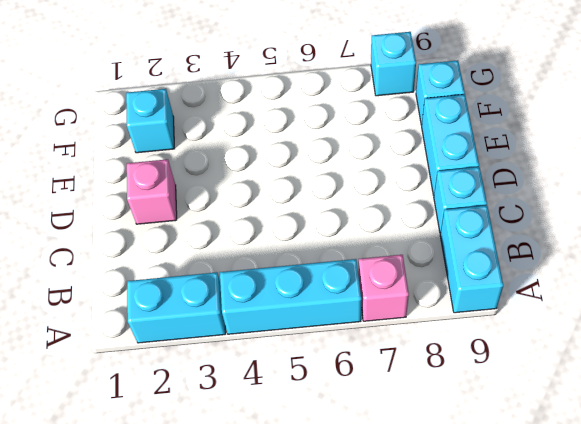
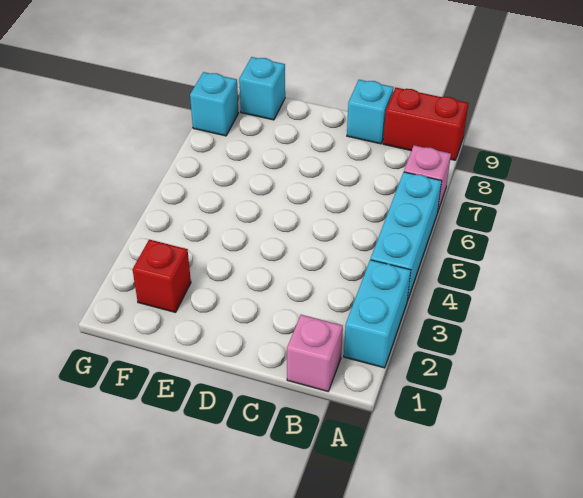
cyan brick A9:B9 level 1 -> red brick A9:B9 level 1
pink brick D2 level 1 -> pink brick B1 level 1
cyan brick D9:E9 level 1 -> none
cyan brick F2 level 1 -> red brick F2 level 1

